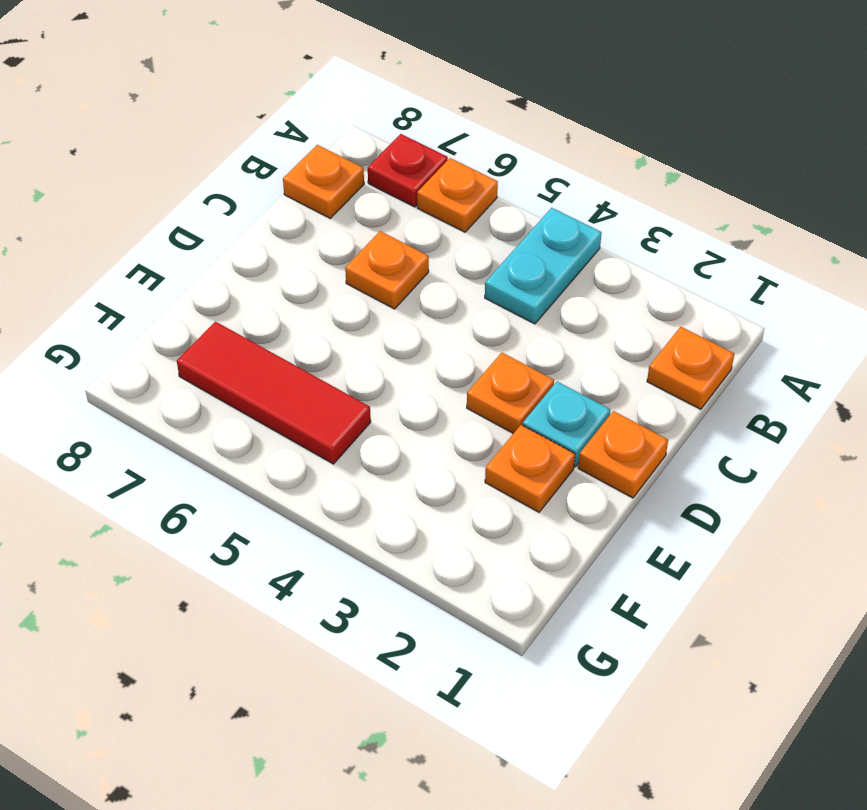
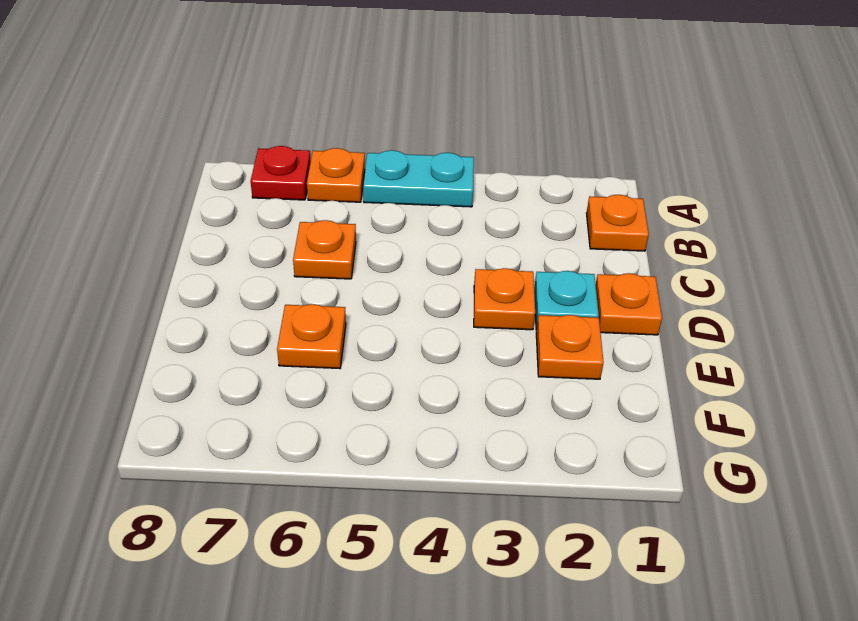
cyan plate A4:B4 level 1 -> cyan plate A4:A5 level 1
orange plate B8 level 1 -> orange plate E6 level 1
red tile F5:F7 level 1 -> none

